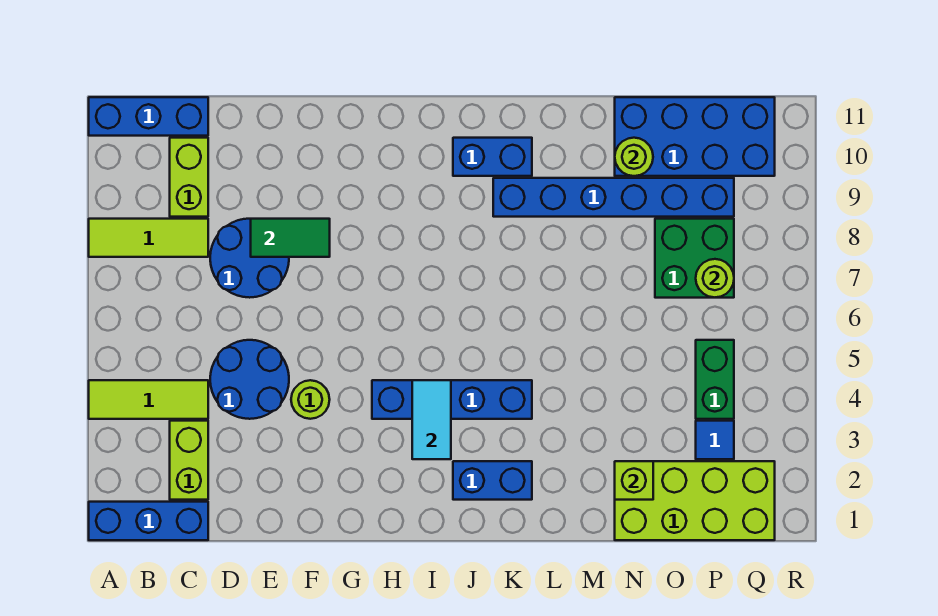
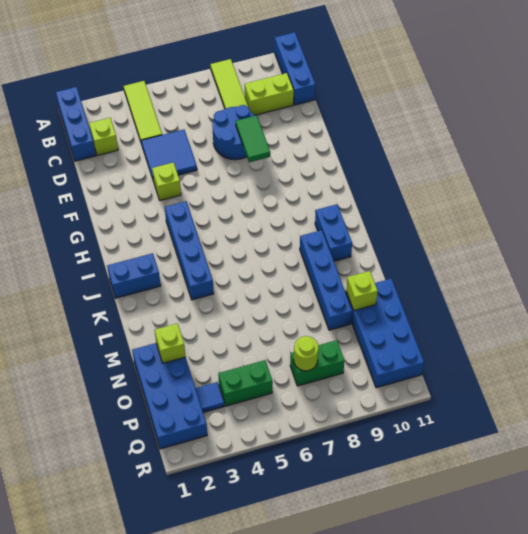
lime brick C2:C3 level 1 -> lime brick C2 level 1
blue round brick D4:E5 level 1 -> blue tile D4:E5 level 1
lime round brick F4 level 1 -> lime brick F4 level 1
cyan tile I3:I4 level 2 -> none
blue brick J2:K2 level 1 -> blue brick J1:J2 level 1
blue brick K9:P9 level 1 -> blue brick K9:N9 level 1
lime brick N1:Q2 level 1 -> blue brick N1:Q2 level 1
lime round brick N10 level 2 -> lime brick N10 level 2
green brick O7:P8 level 1 -> green brick P7:P8 level 1

